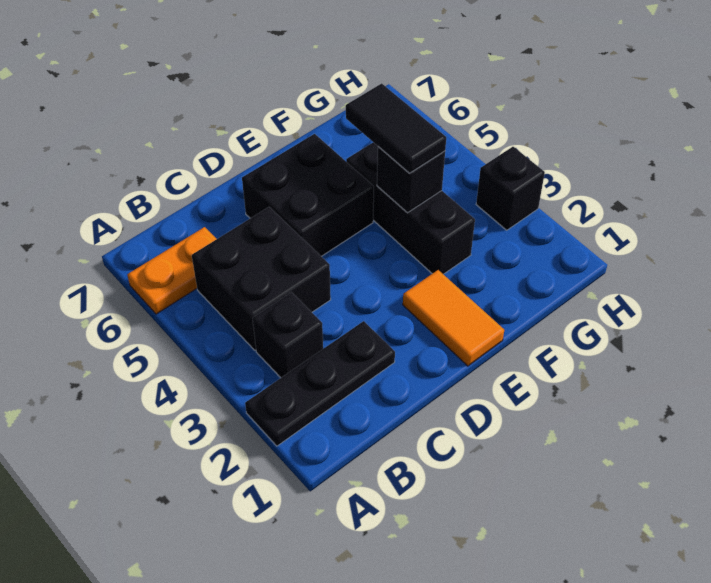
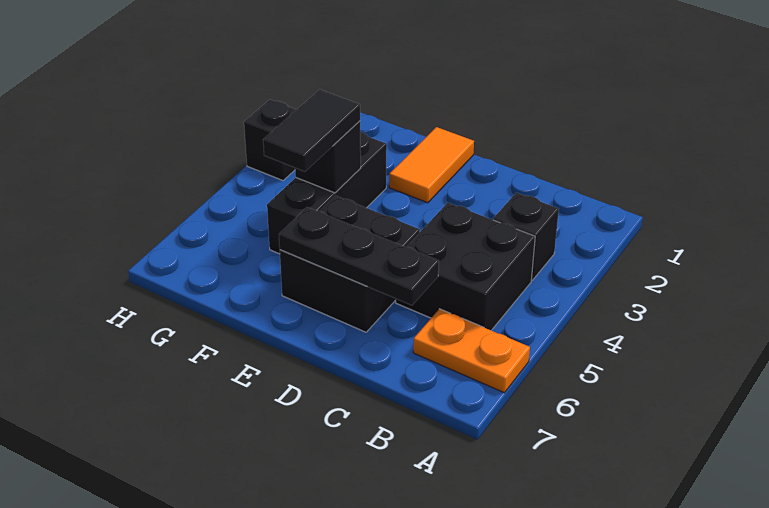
black plate A2:C2 level 1 -> black plate C6:E6 level 2

